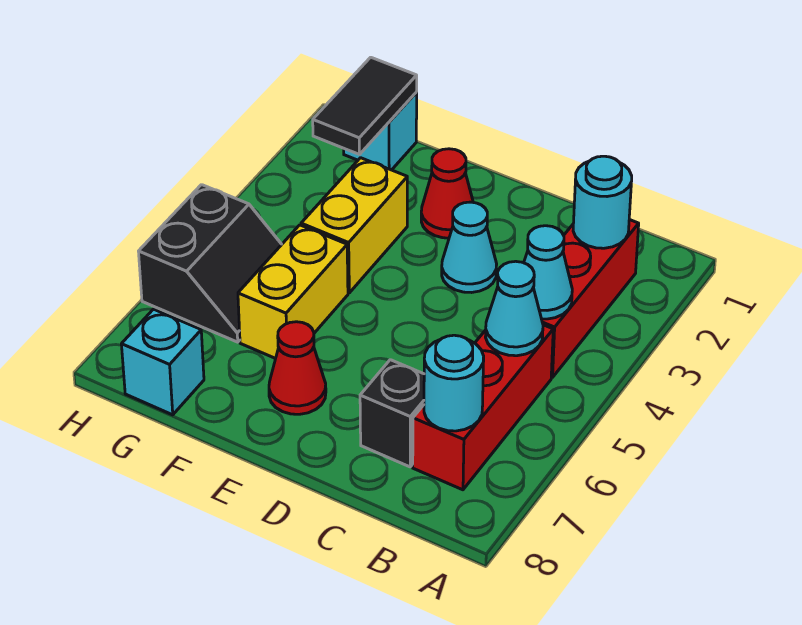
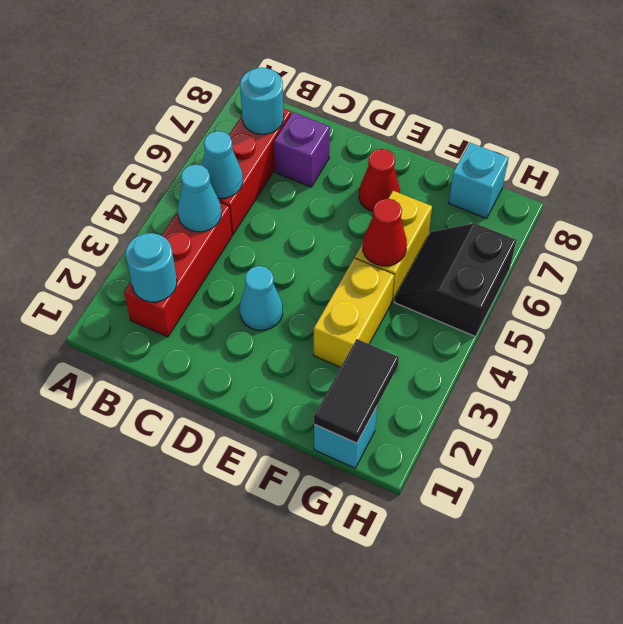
black brick C7 level 1 -> purple brick C7 level 1
red cone E2 level 1 -> red cone F5 level 2

